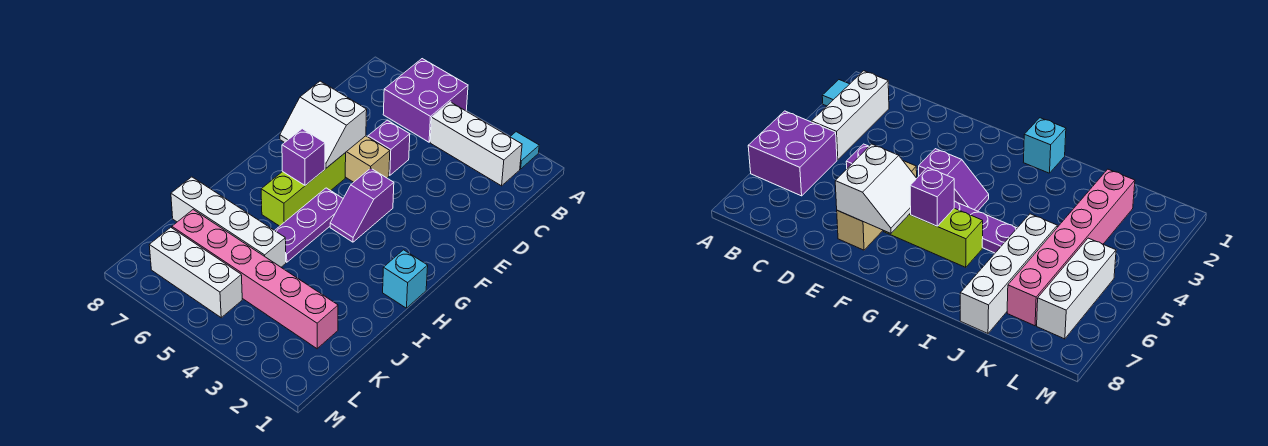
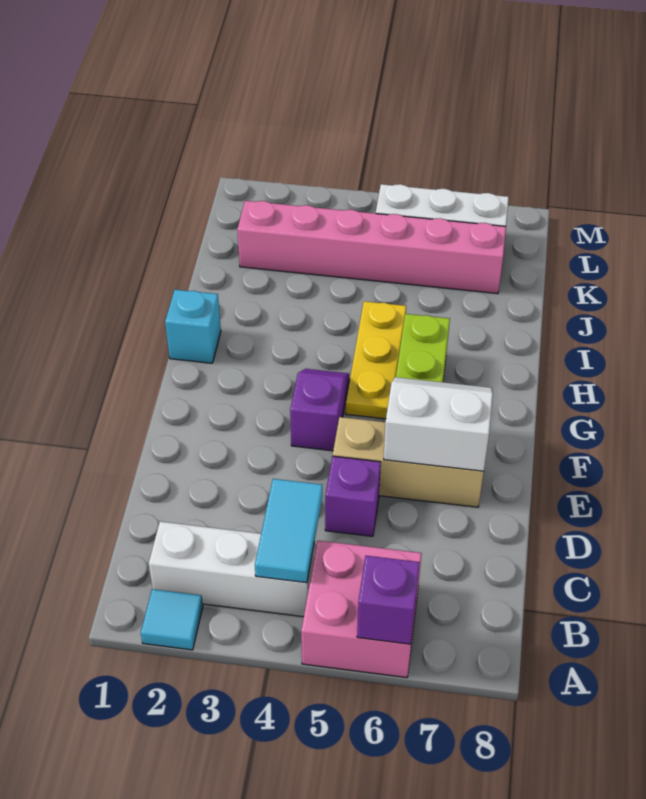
purple brick A5:B6 level 1 -> pink brick A5:B6 level 1
none -> cyan tile B4:C4 level 2
purple plate G5:I5 level 1 -> yellow plate G5:I5 level 1
purple brick G6 level 2 -> purple brick A6 level 2
white brick J5:J8 level 1 -> none

